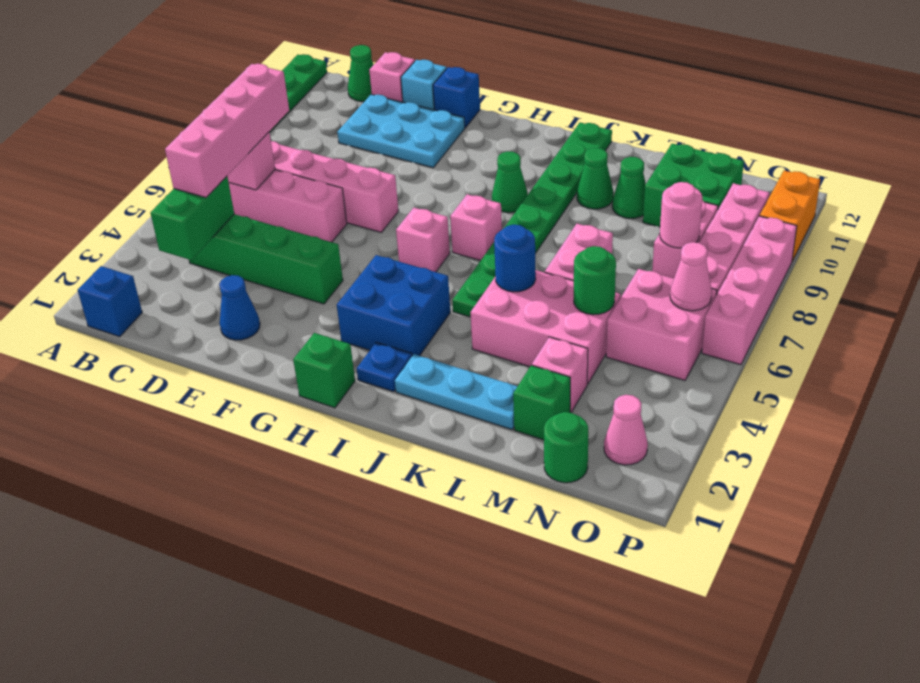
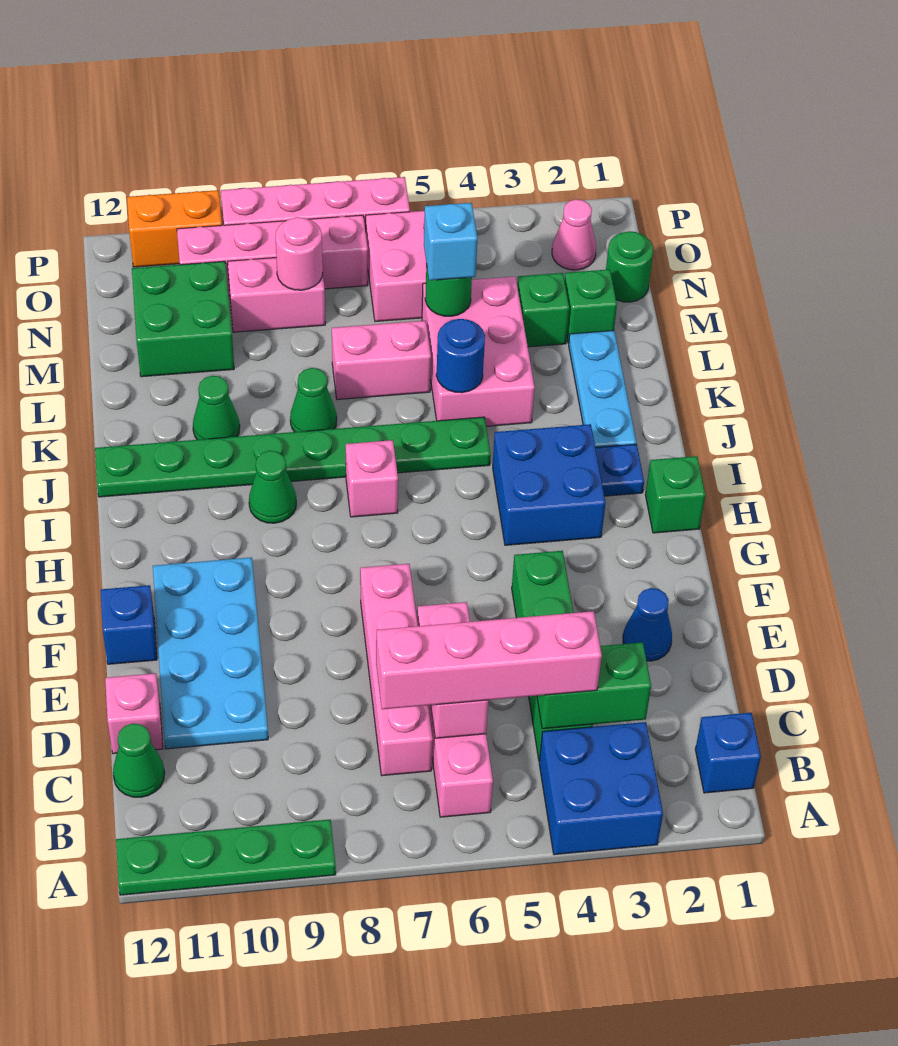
none -> blue brick A3:B4 level 1
cyan plate D10:F11 level 1 -> cyan plate D10:G11 level 1
cyan brick E12 level 1 -> cyan brick M5 level 3
pink brick H6 level 1 -> none
green cone L10 level 1 -> green cone K8 level 1
pink brick M3 level 1 -> green brick M3 level 1
pink cone O6 level 2 -> none

